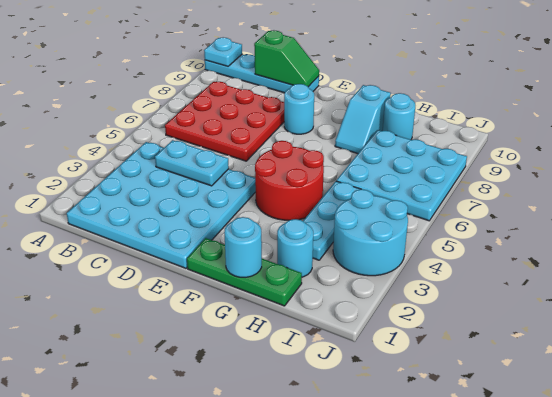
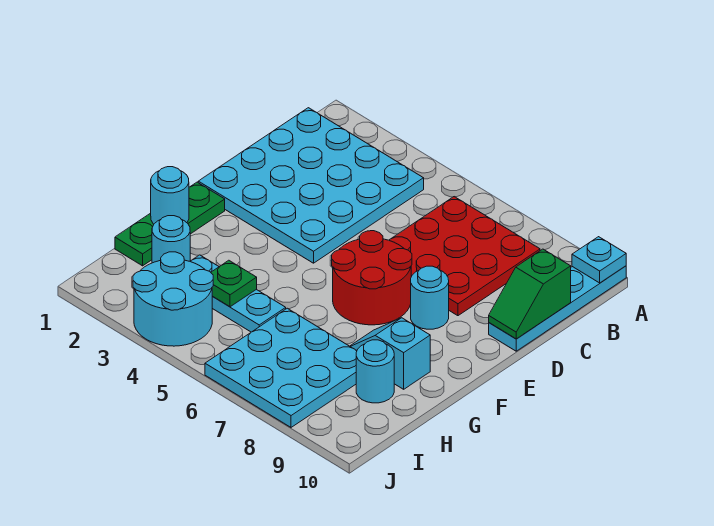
cyan plate C4:D4 level 2 -> none
red round brick F4:G5 level 1 -> red round brick E6:F7 level 1
none -> green plate H4 level 2

